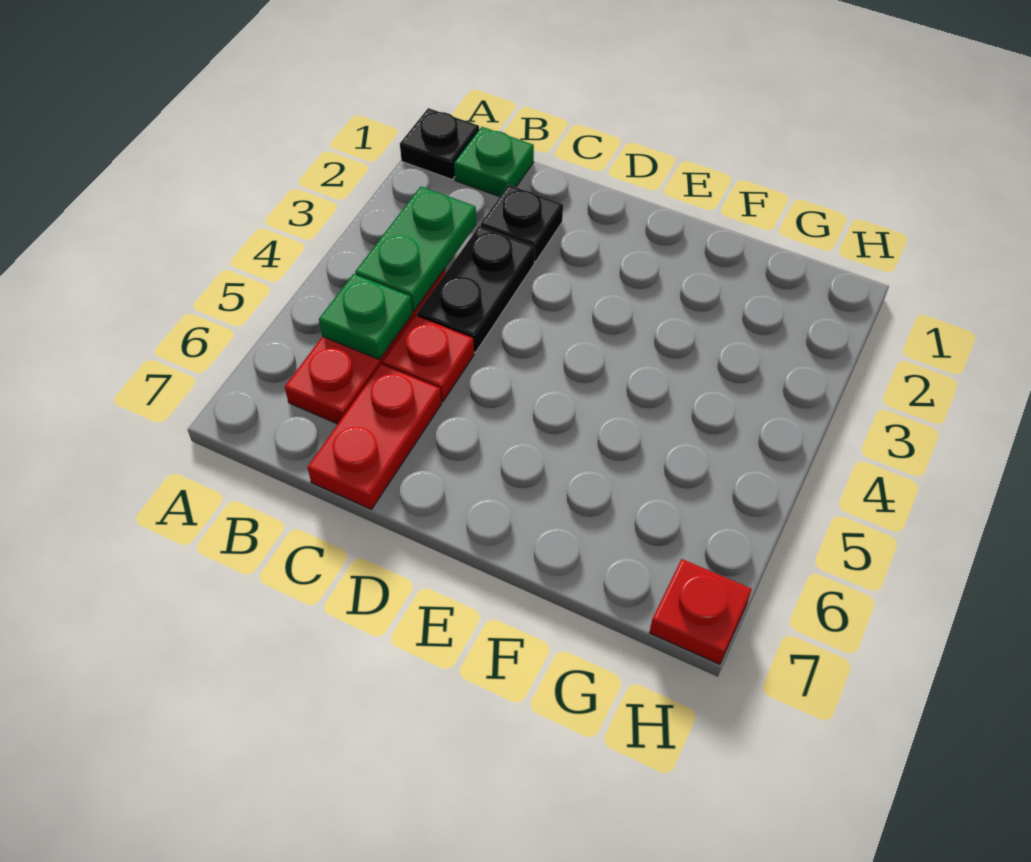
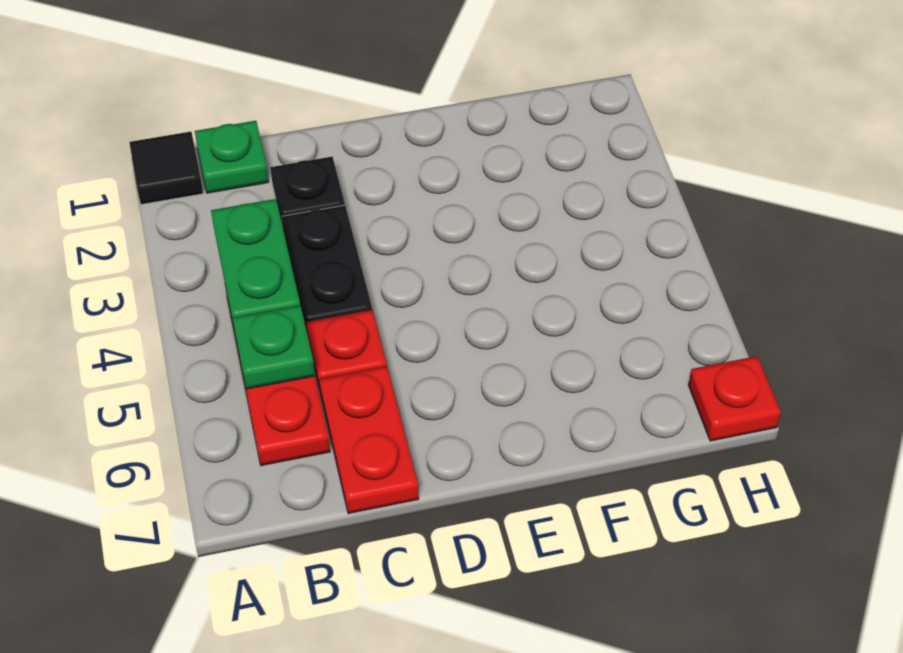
black plate A1 level 1 -> black tile A1 level 1

